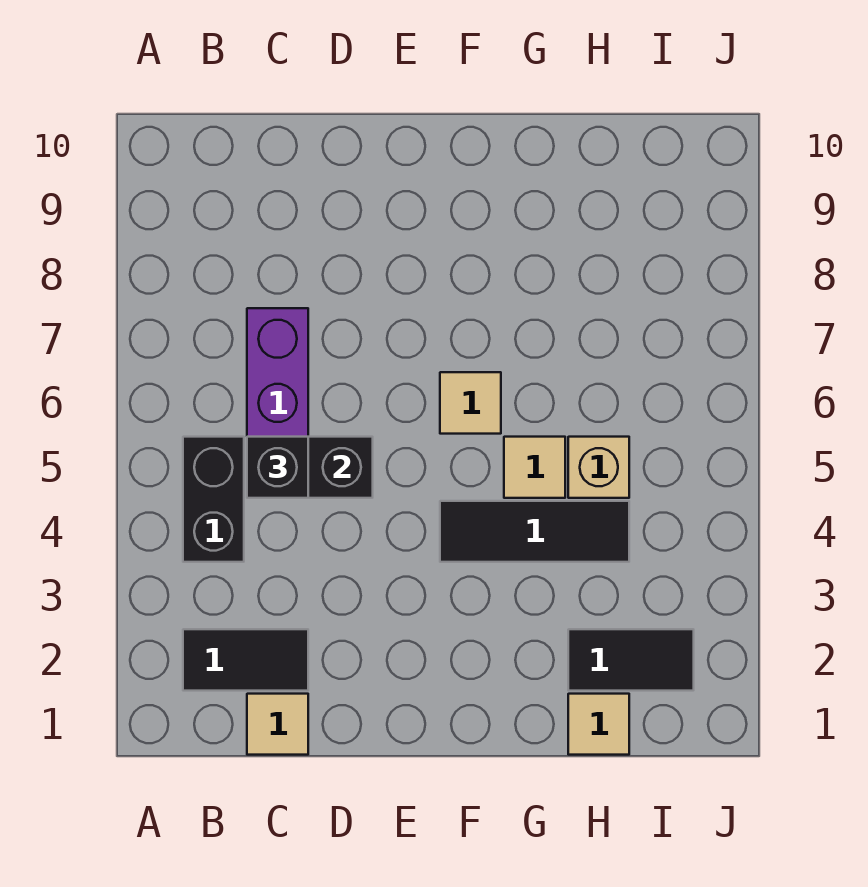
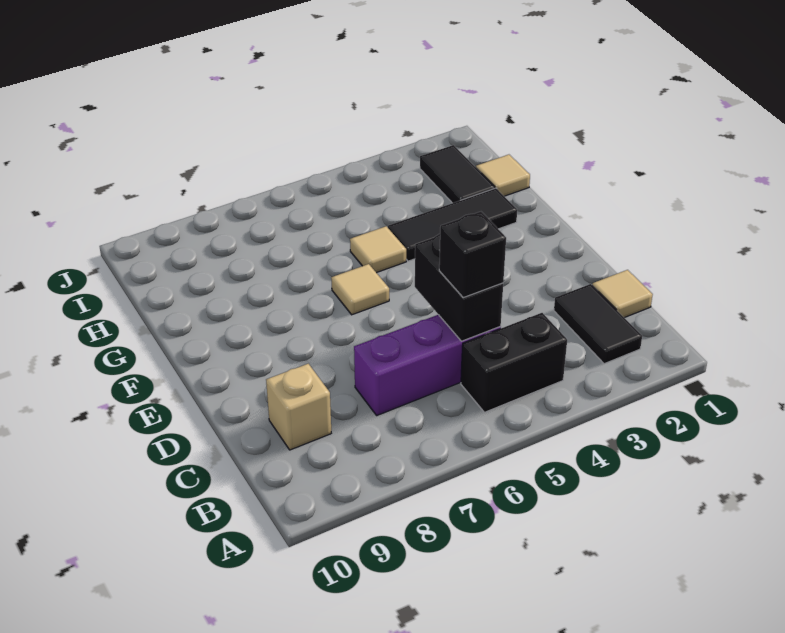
black tile F4:H4 level 1 -> black tile G2:G4 level 1
tan brick H5 level 1 -> tan brick C9 level 1

